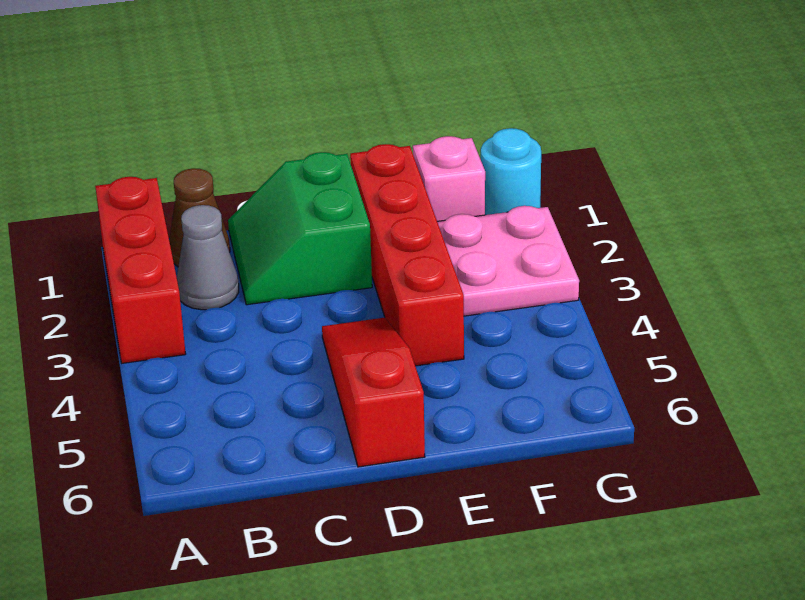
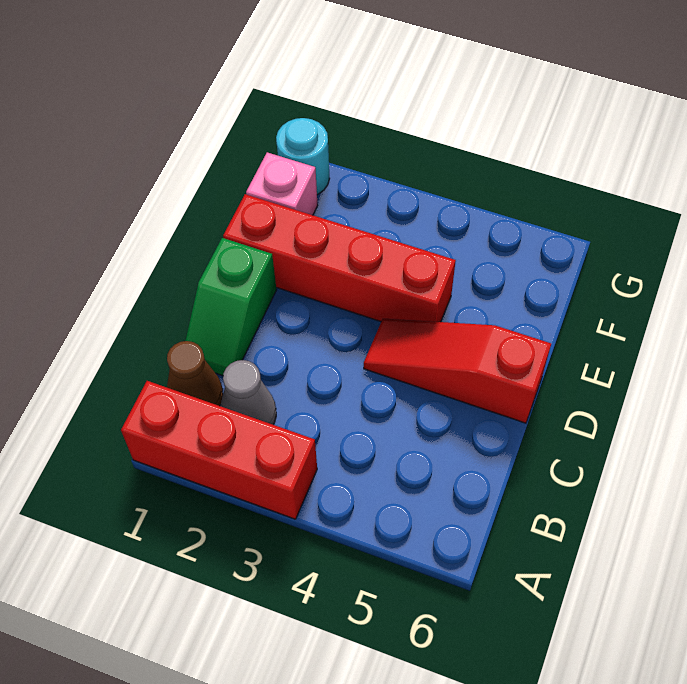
green slope C1:D2 level 1 top D -> green slope C1:D1 level 1 top D
pink plate F2:G3 level 1 -> none

